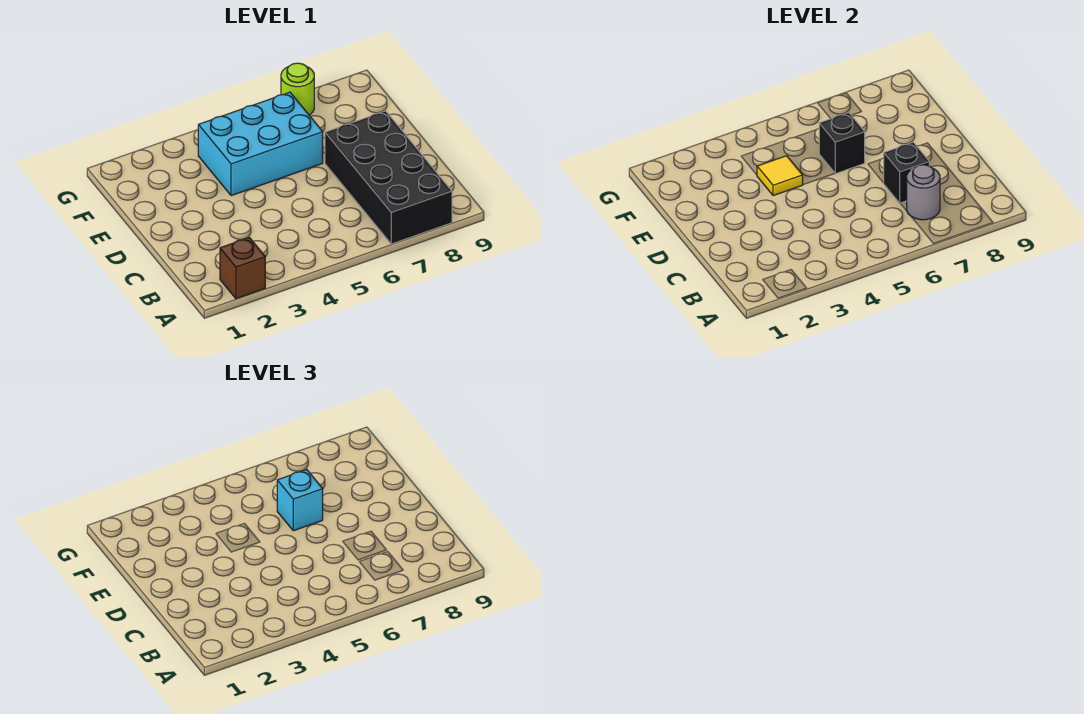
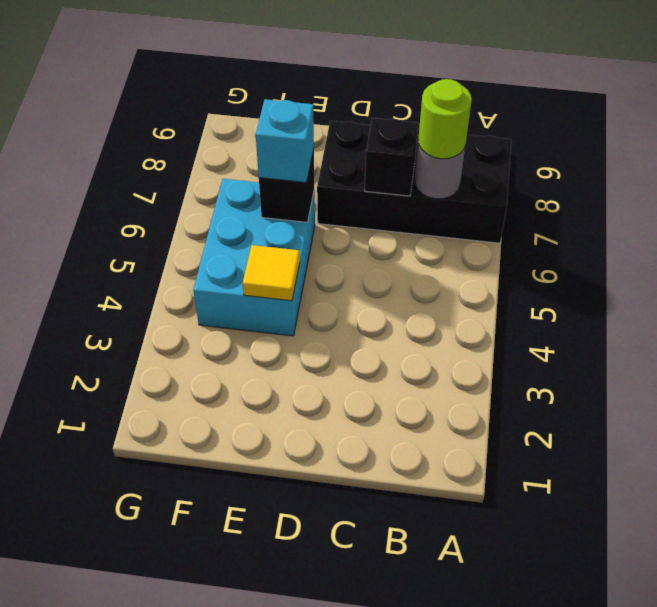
brown brick A2 level 1 -> none
lime round brick G7 level 1 -> lime round brick B7 level 3

